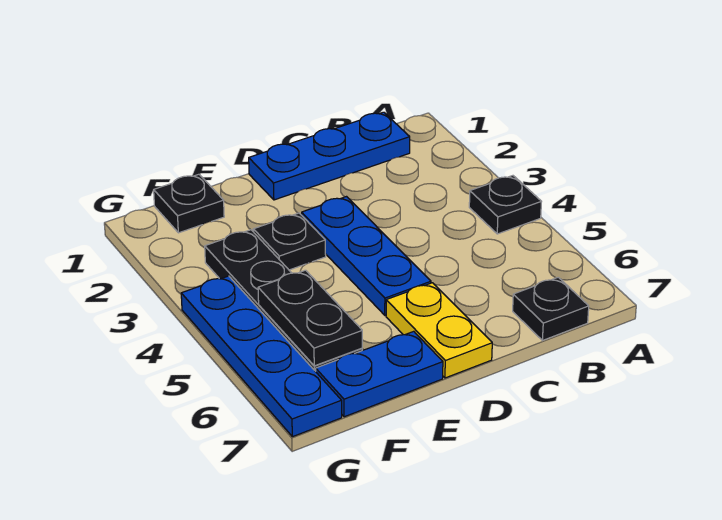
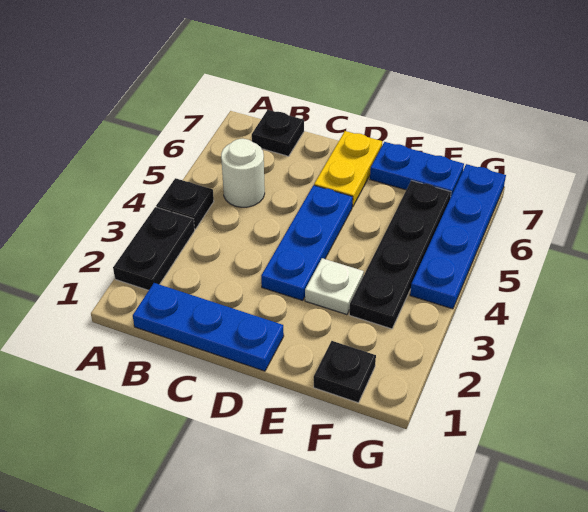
none -> white round brick B5 level 1
black plate E3 level 1 -> white plate E3 level 1
black plate F5:F6 level 2 -> black plate A2:A3 level 1

